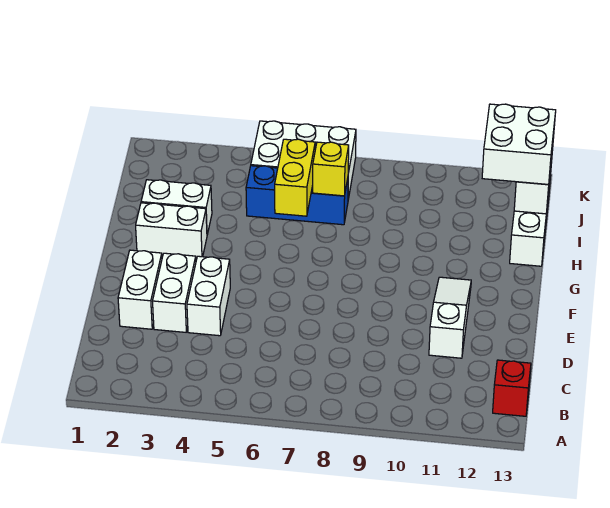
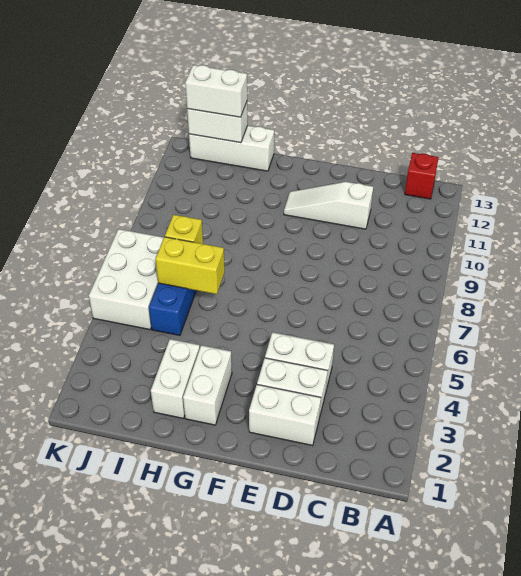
white brick I12:J13 level 3 -> white brick I13:J13 level 3

